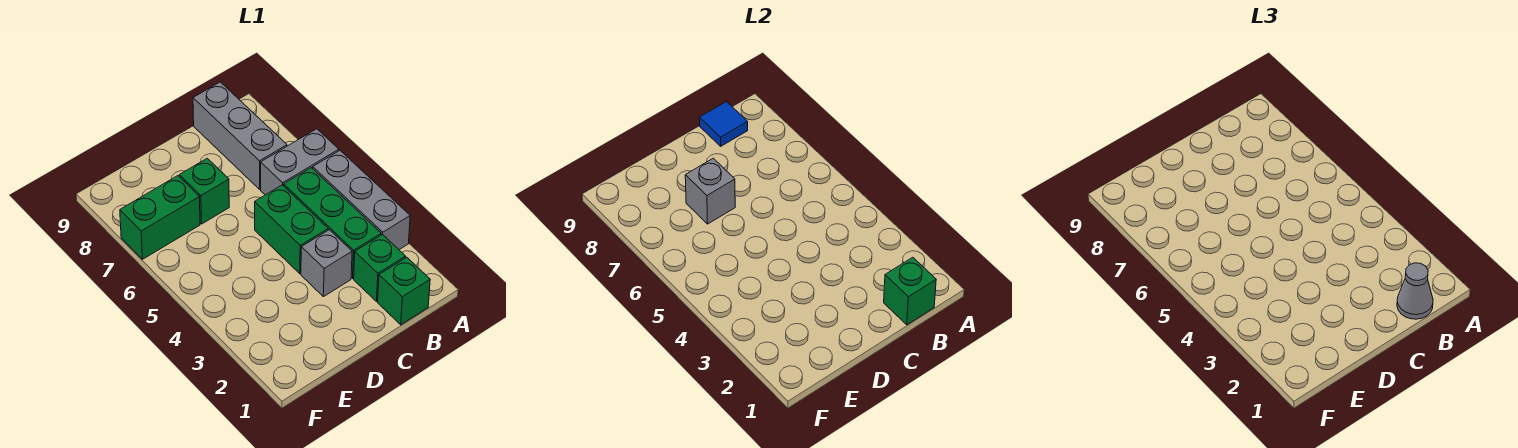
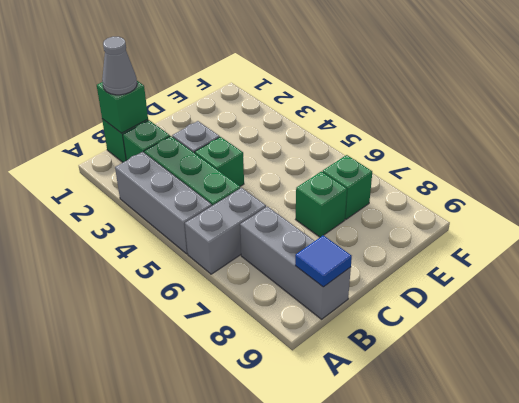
green brick C4:C5 level 1 -> green brick C4 level 1
grey brick D7 level 2 -> none
green brick E7:F7 level 1 -> green brick E7 level 1

